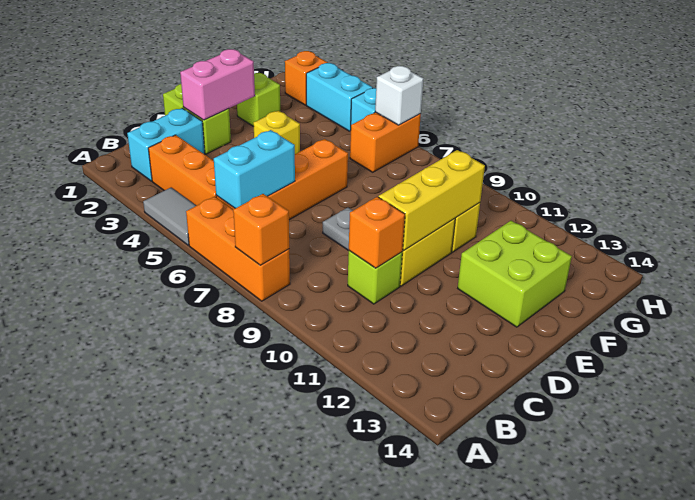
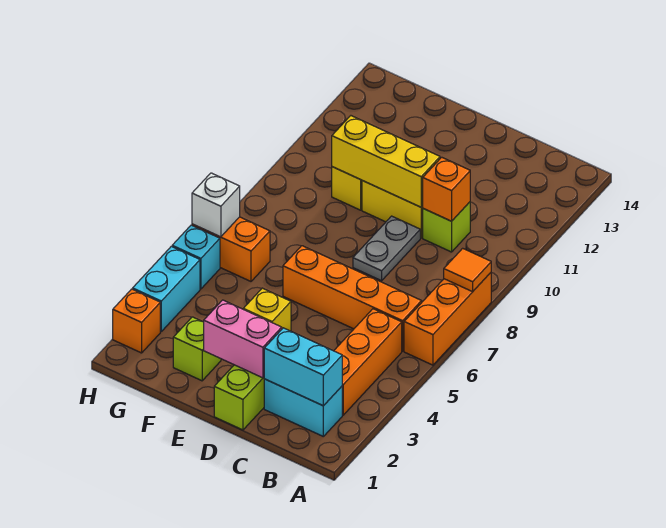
grey tile A4:A5 level 1 -> none
orange brick A8 level 2 -> orange tile A8 level 2
cyan brick B6:C6 level 2 -> cyan brick B2:C2 level 2
lime brick E12:F13 level 1 -> none

